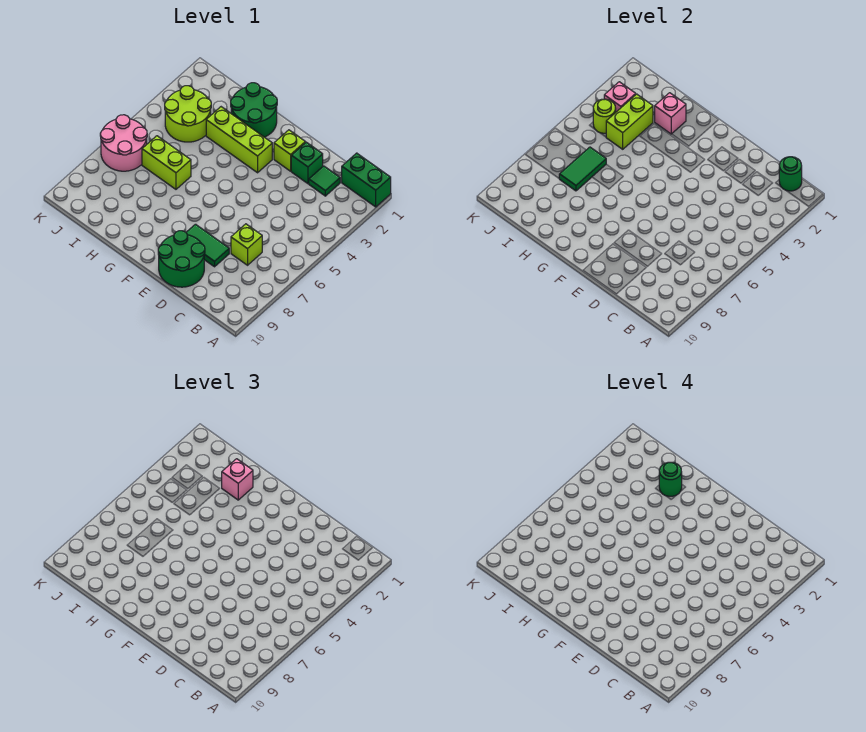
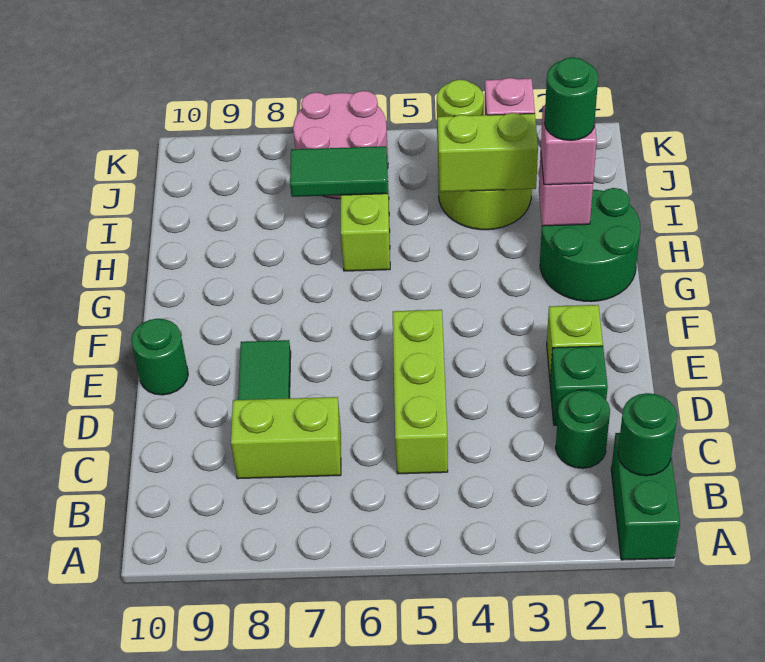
green tile C2 level 1 -> green round brick C2 level 1
lime brick C7 level 1 -> lime brick C7:C8 level 1
green round brick D9:E10 level 1 -> green round brick E10 level 1
lime brick F3:H3 level 1 -> lime brick C5:E5 level 1

